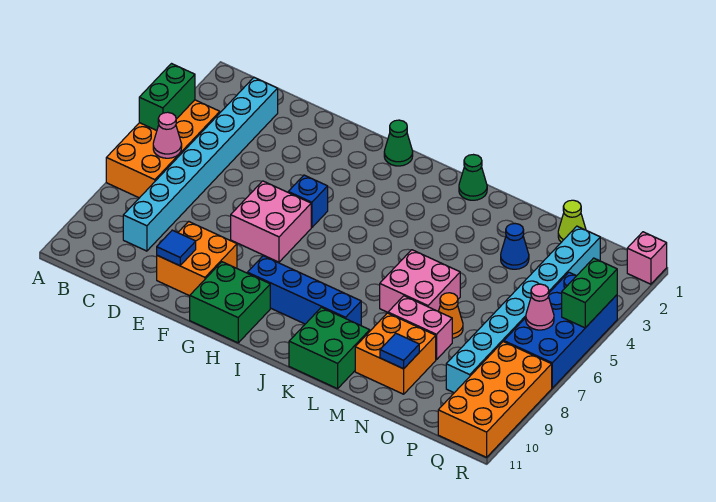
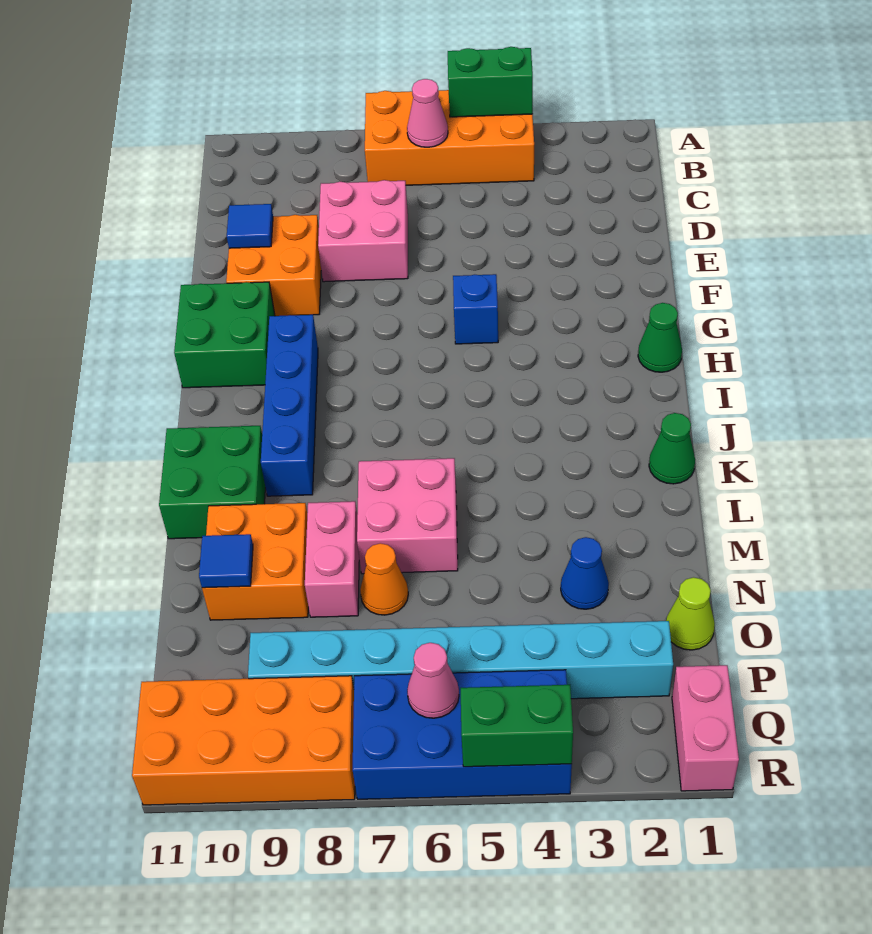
cyan brick C2:C9 level 1 -> none
pink brick F6:G7 level 1 -> pink brick D7:E8 level 1
pink brick R1 level 1 -> pink brick Q1:R1 level 1

